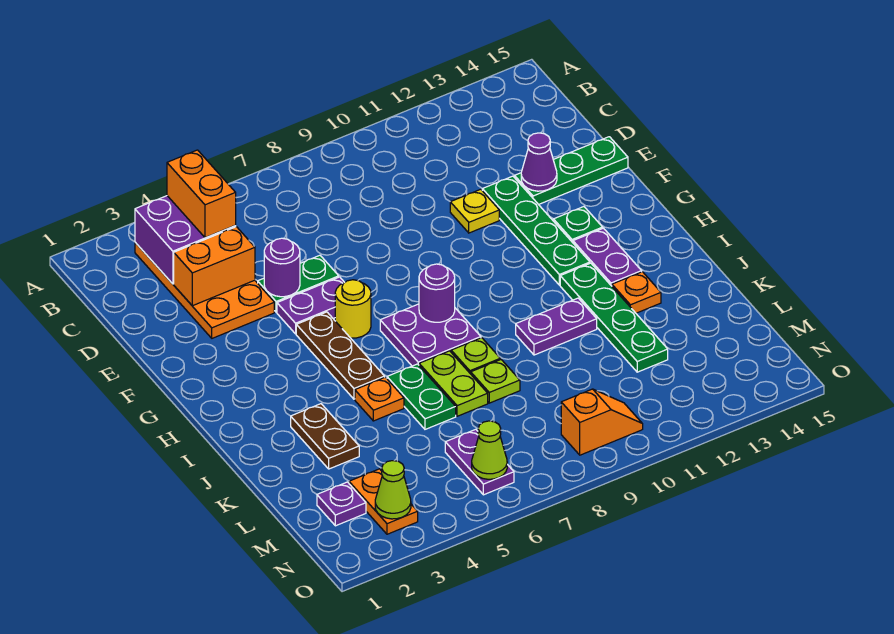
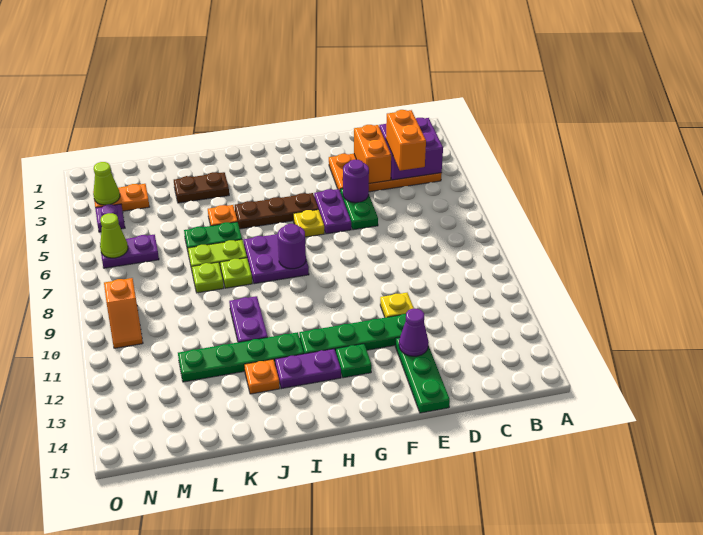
orange brick B4:C4 level 3 -> orange brick C4:C5 level 3
yellow round brick G6 level 1 -> yellow plate G6 level 1
purple plate M2 level 1 -> purple plate N4 level 1

